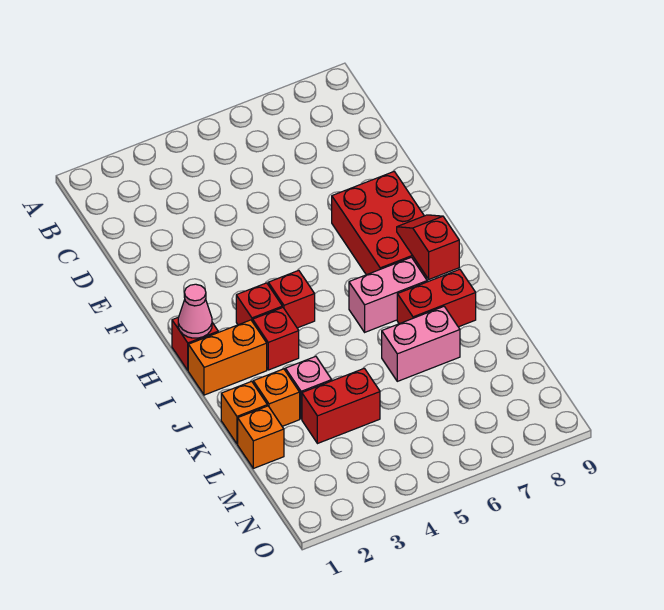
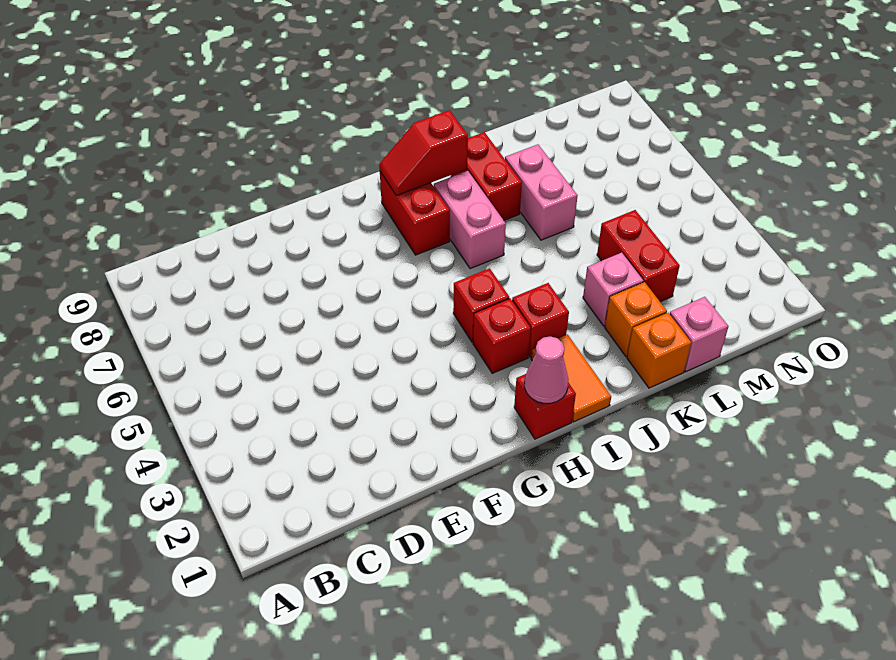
red brick F7:H8 level 1 -> red brick H7:H8 level 1
orange brick I1:I2 level 1 -> orange tile I1:I2 level 1
orange brick L1 level 1 -> pink brick L1 level 1

